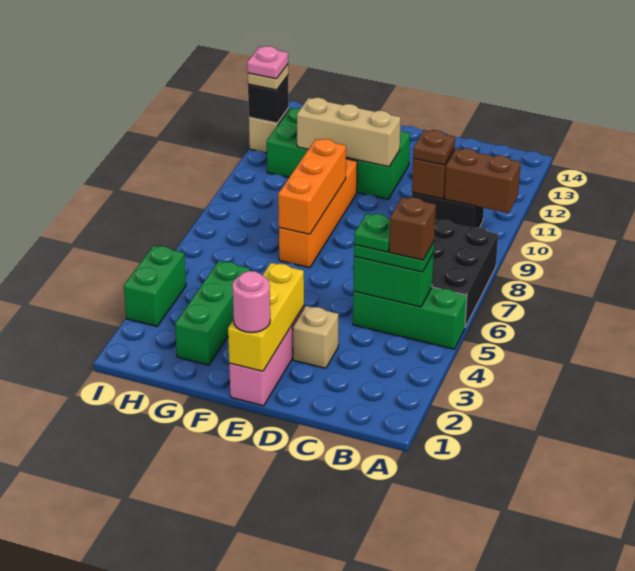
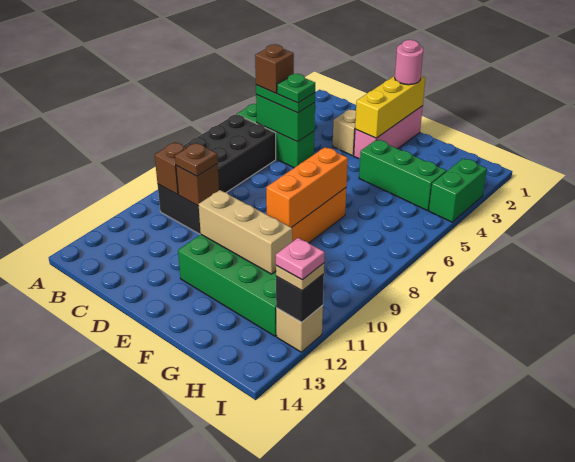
brown brick A10:B10 level 2 -> brown brick B10 level 2
green brick G2:G4 level 1 -> green brick F4:H4 level 1

